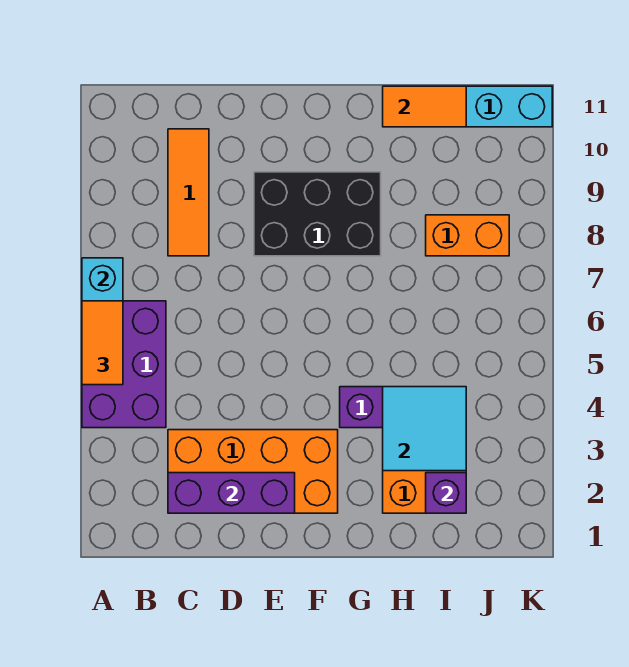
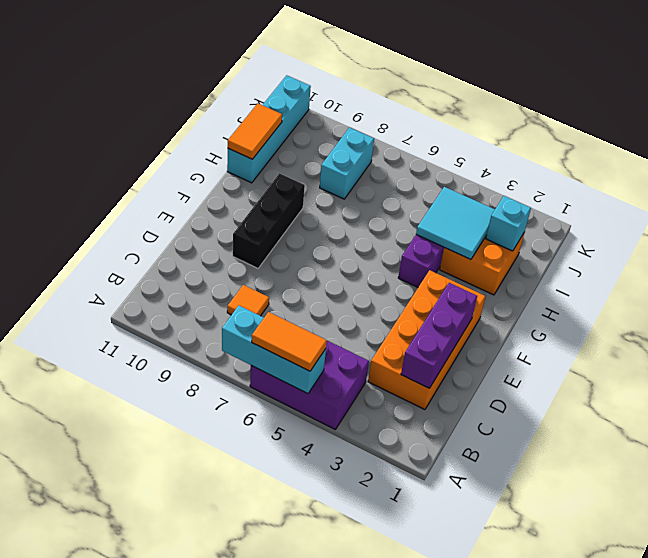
orange tile C8:C10 level 1 -> orange tile C8 level 1
black brick E8:G9 level 1 -> black brick E9:G9 level 1
purple brick I2 level 2 -> cyan brick I2 level 2
orange brick I8:J8 level 1 -> cyan brick I8:J8 level 1

